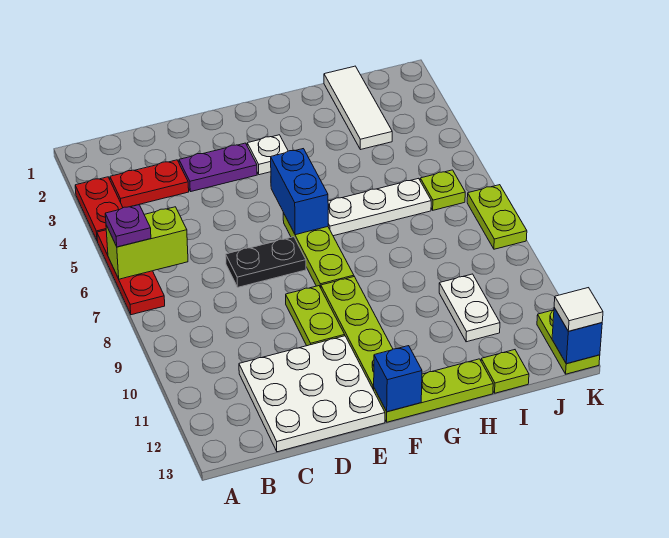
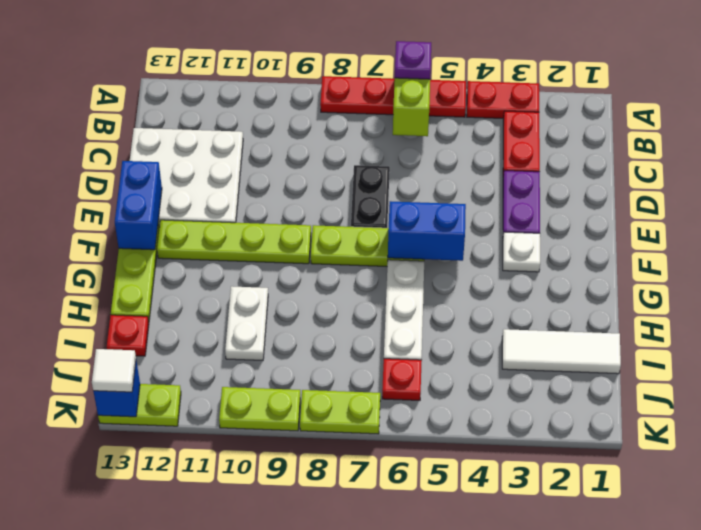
red plate A5:A7 level 1 -> red plate A5:A8 level 1
lime plate E9:E10 level 1 -> lime plate K9:K10 level 1
blue brick F13 level 2 -> blue brick E13:F13 level 2
white plate I10:I11 level 1 -> white plate H10:I10 level 1
lime plate I13 level 1 -> red plate I13 level 1
lime plate J6 level 1 -> red plate J6 level 1

